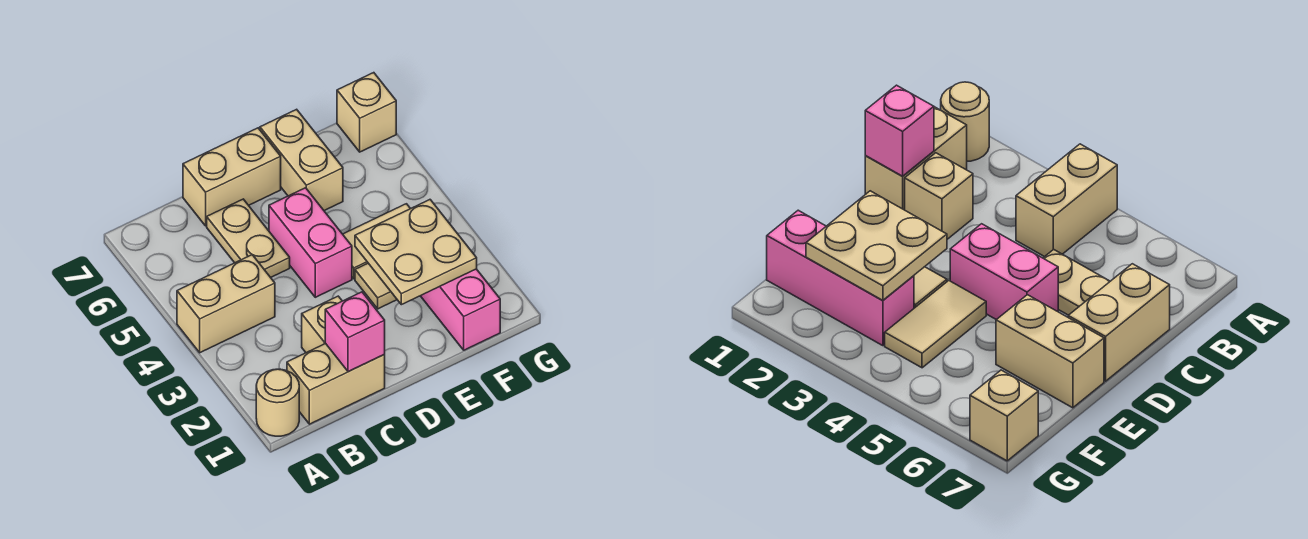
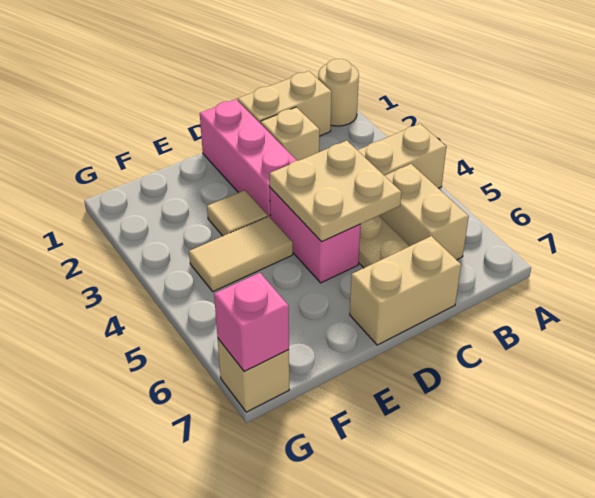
pink brick C1 level 2 -> pink brick G7 level 2
tan plate E2:F3 level 2 -> tan plate C4:D5 level 2
tan brick E6:E7 level 1 -> tan brick B5:B6 level 1
pink brick F1:F3 level 1 -> pink brick D1:D3 level 1

